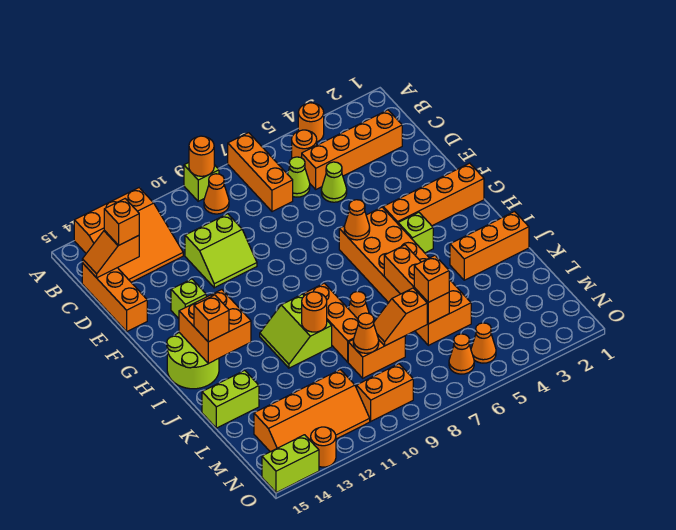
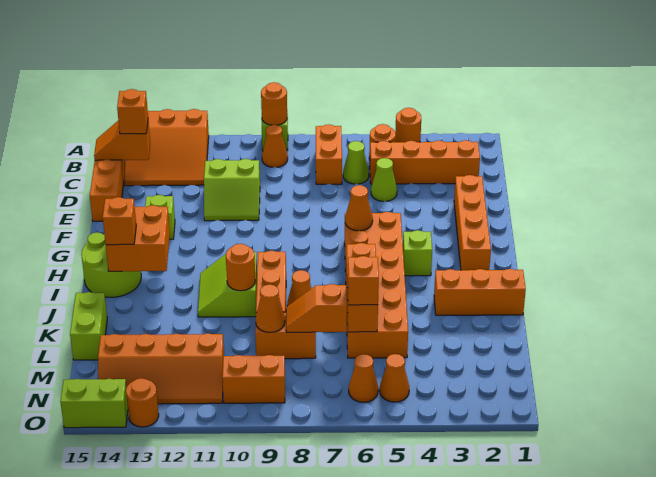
orange brick A7:C7 level 1 -> orange brick B7:C7 level 1
orange brick G1:G4 level 1 -> orange brick E2:H2 level 1
lime brick K14:K15 level 1 -> lime brick K15:L15 level 1

